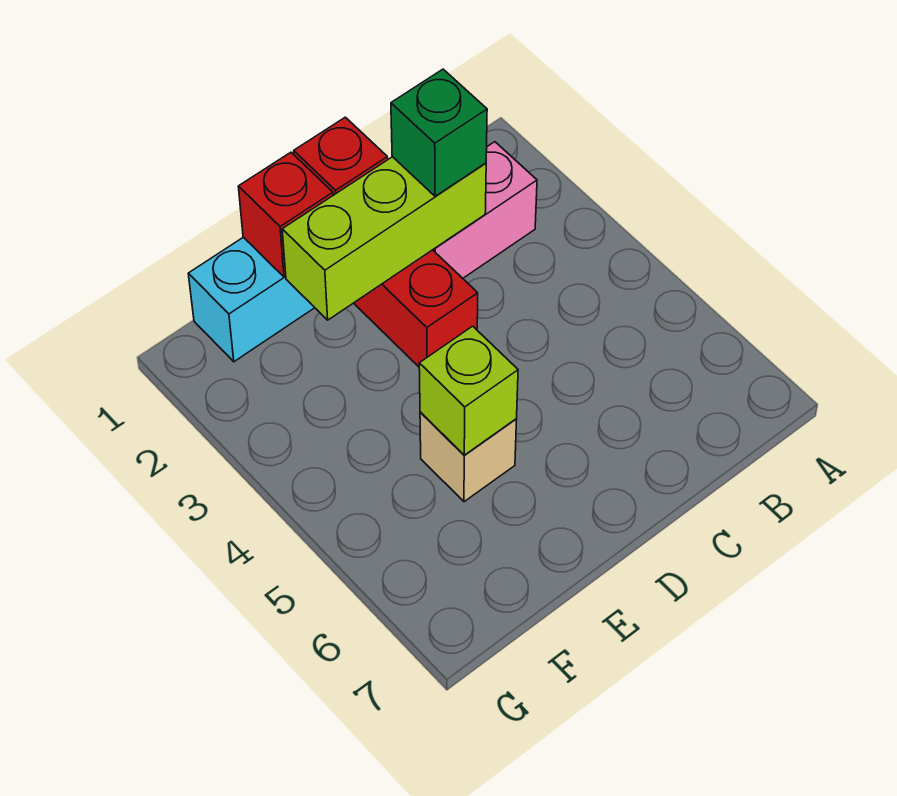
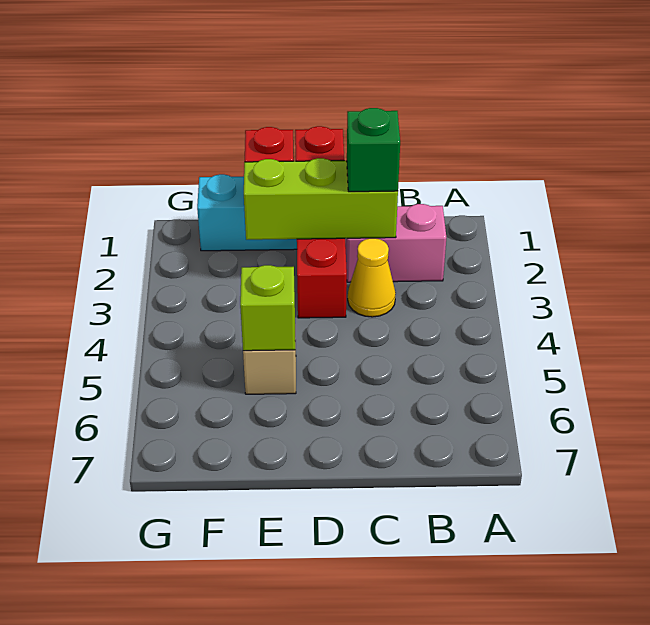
none -> yellow cone C3 level 1

